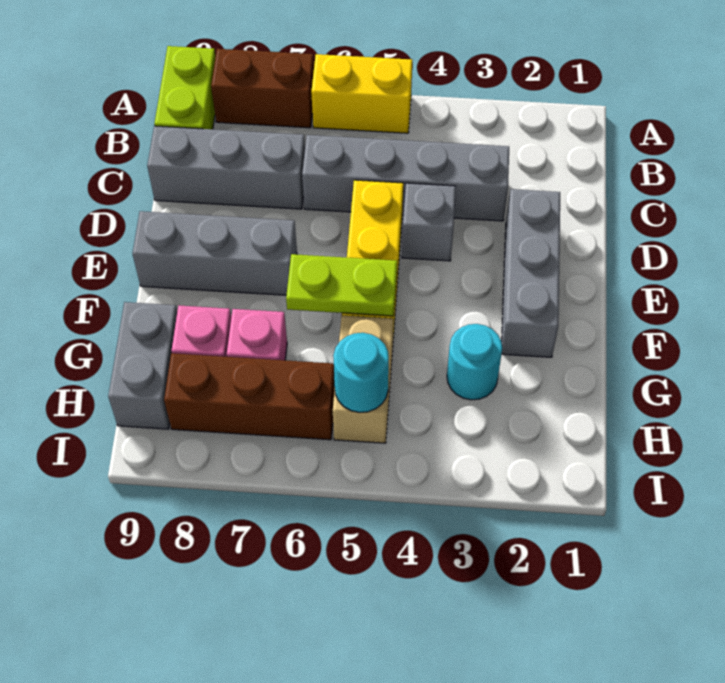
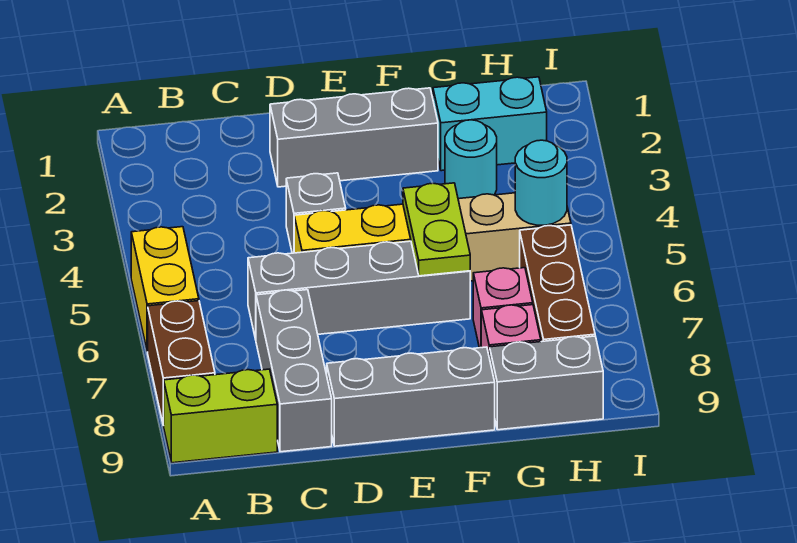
grey brick C3:C6 level 1 -> grey brick C6:F6 level 1
grey brick E7:E9 level 1 -> grey brick D9:F9 level 1
none -> cyan brick G2:H2 level 1

